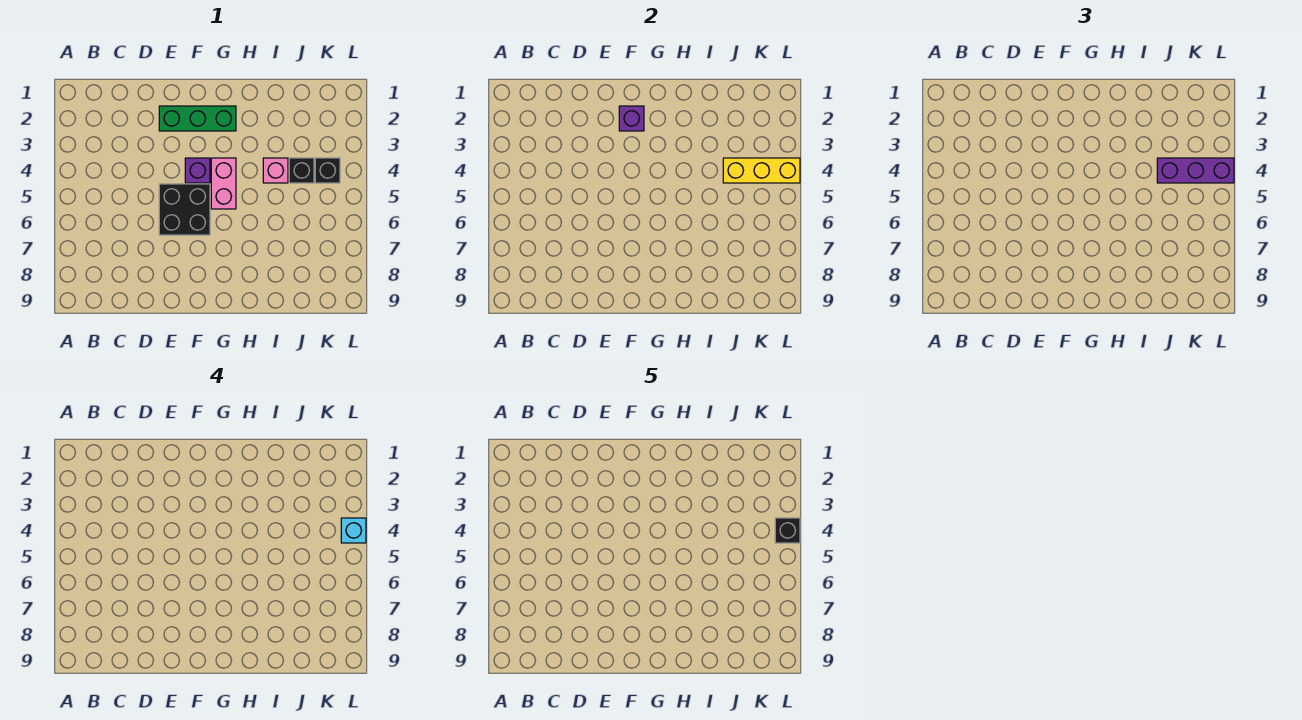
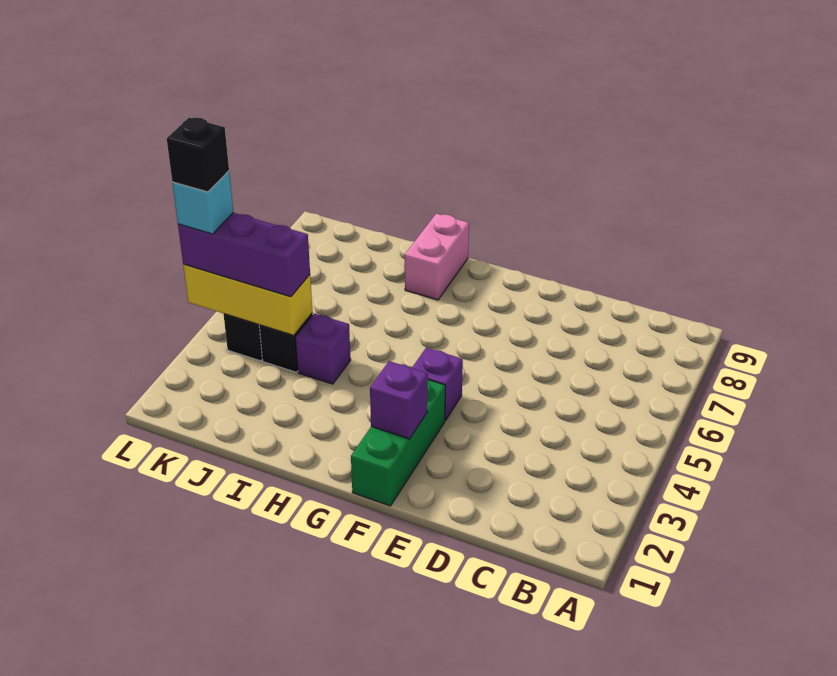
green brick E2:G2 level 1 -> green brick F1:F3 level 1
black brick E5:F6 level 1 -> none
pink brick G4:G5 level 1 -> pink brick H8:H9 level 1
pink brick I4 level 1 -> purple brick I4 level 1

